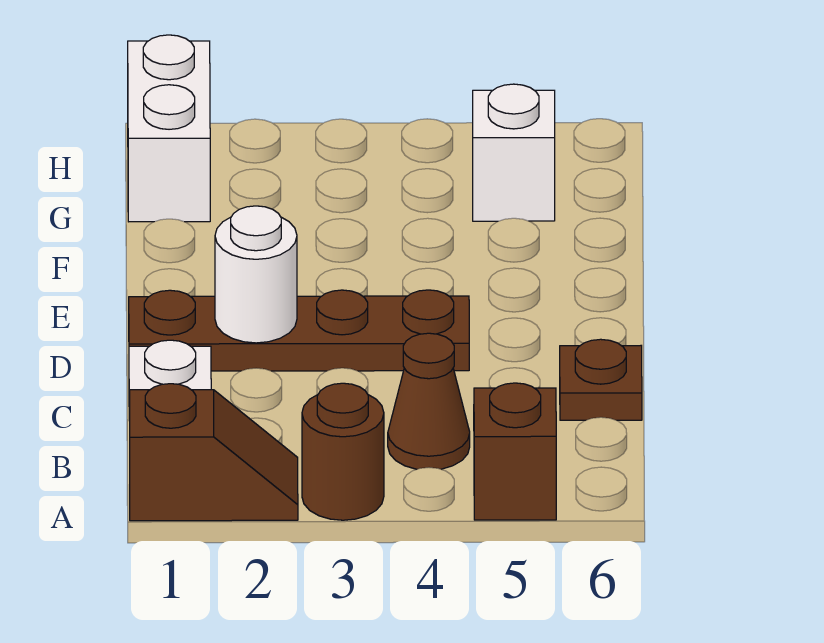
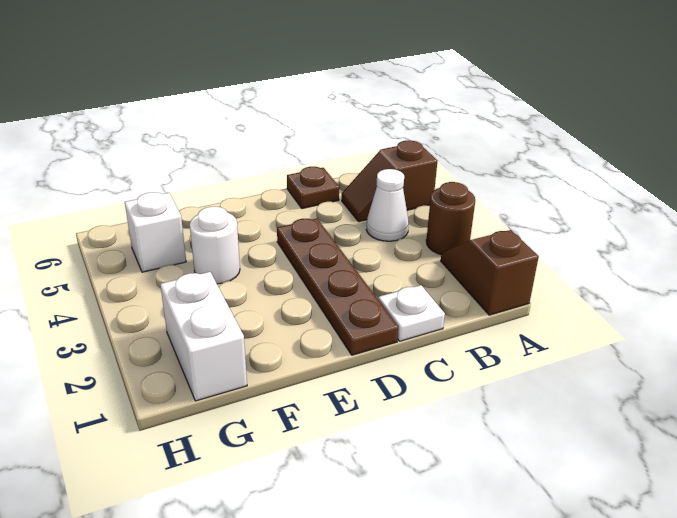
brown cone B4 level 1 -> white cone B4 level 1
white round brick D2 level 2 -> white round brick F4 level 1
white brick G1:H1 level 1 -> white brick G1:G2 level 1

